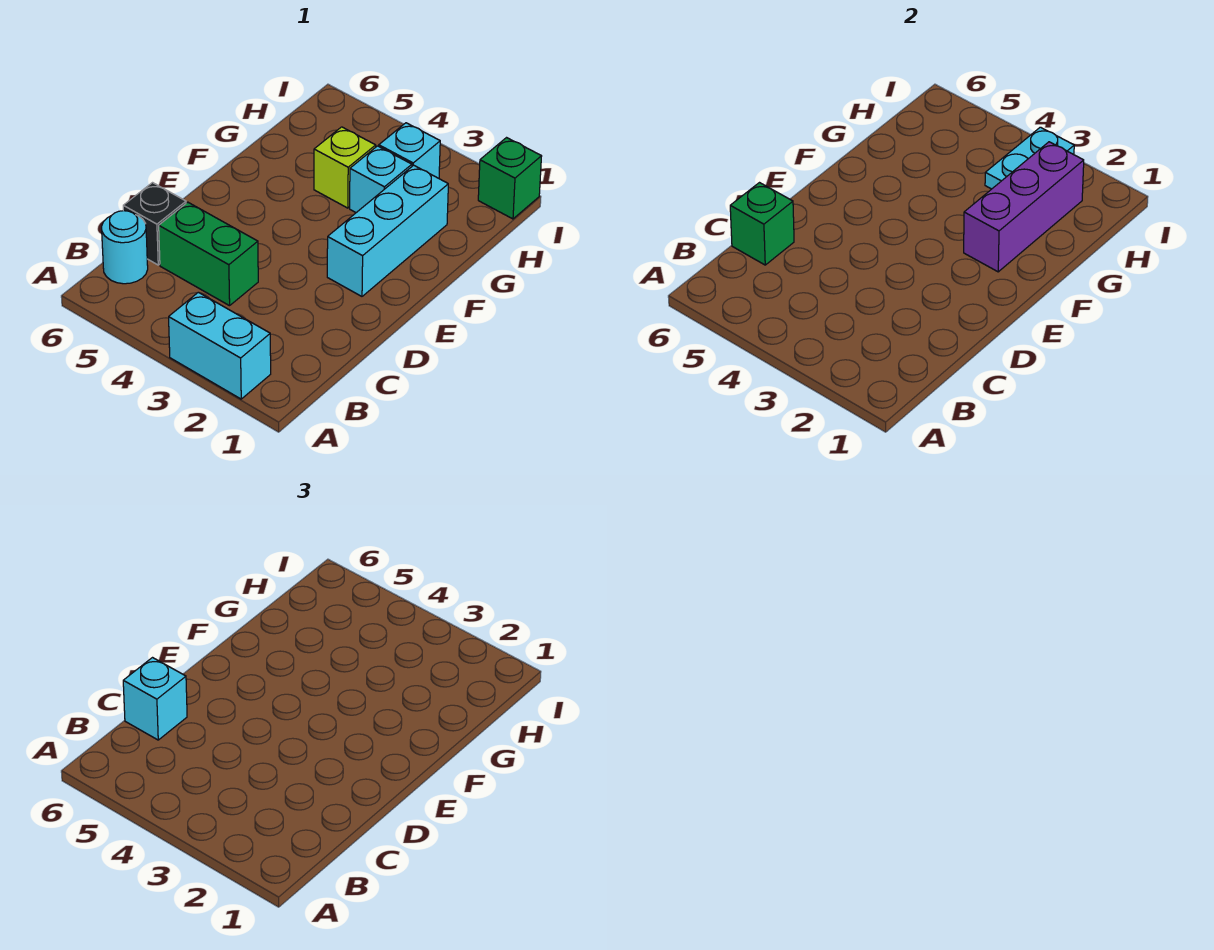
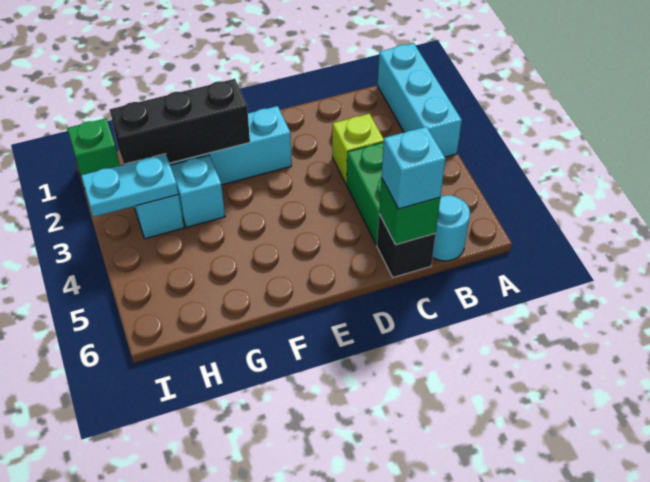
cyan brick A2:A3 level 1 -> cyan brick A1:A3 level 1
purple brick F2:H2 level 2 -> black brick F2:H2 level 2
lime brick G4 level 1 -> lime brick C3 level 1

